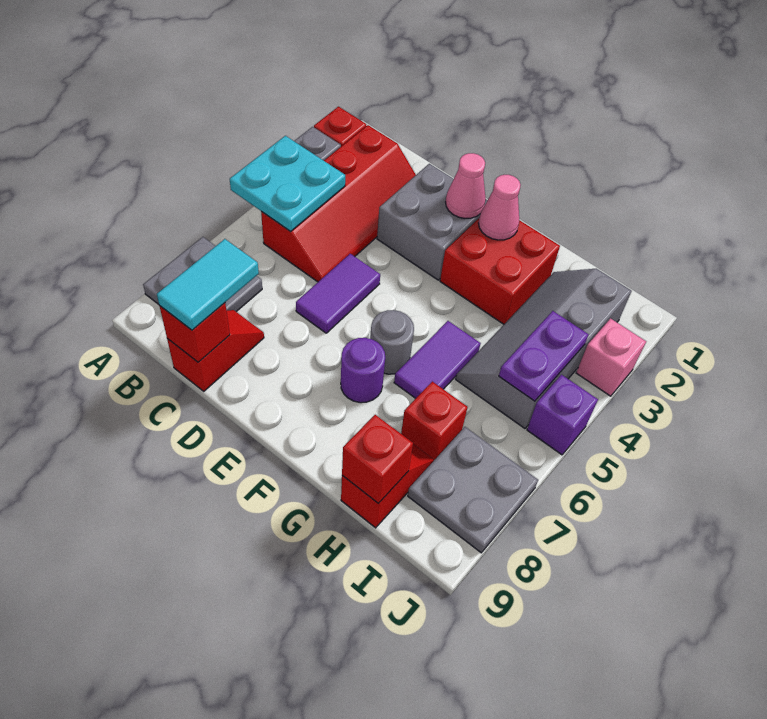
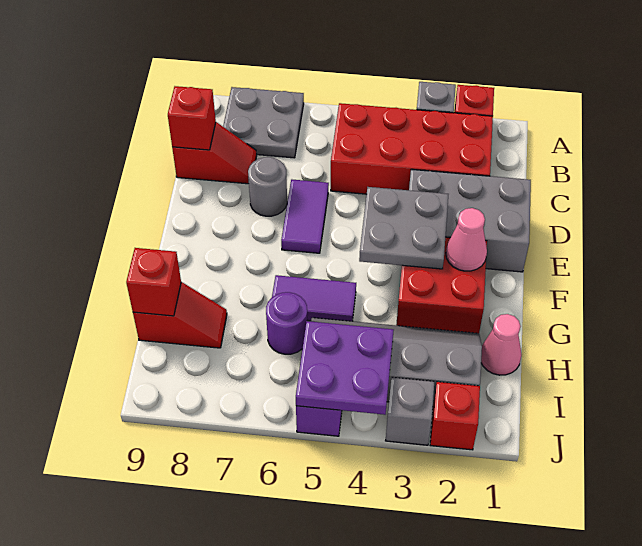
cyan plate A4:B5 level 2 -> none
red slope B2:C5 level 1 top B -> red brick B2:C5 level 1
cyan tile C8:C9 level 3 -> none
grey brick D2:E3 level 1 -> grey brick D1:E3 level 1
purple tile D5:D6 level 1 -> purple tile D6:E6 level 1
pink cone E2 level 2 -> pink cone H1 level 1
grey round brick F6 level 1 -> grey round brick D7 level 1
purple round brick F7 level 1 -> purple round brick H6 level 1
red brick H7 level 1 -> red brick J2 level 1
purple plate I4:I5 level 2 -> purple plate I4:J5 level 2
grey plate I7:J8 level 1 -> grey plate E3:F4 level 2
pink brick J3 level 1 -> grey brick J3 level 1

